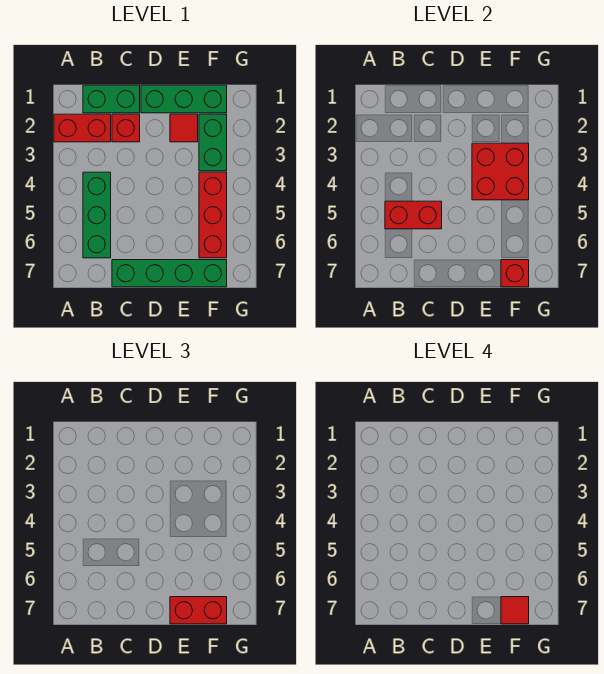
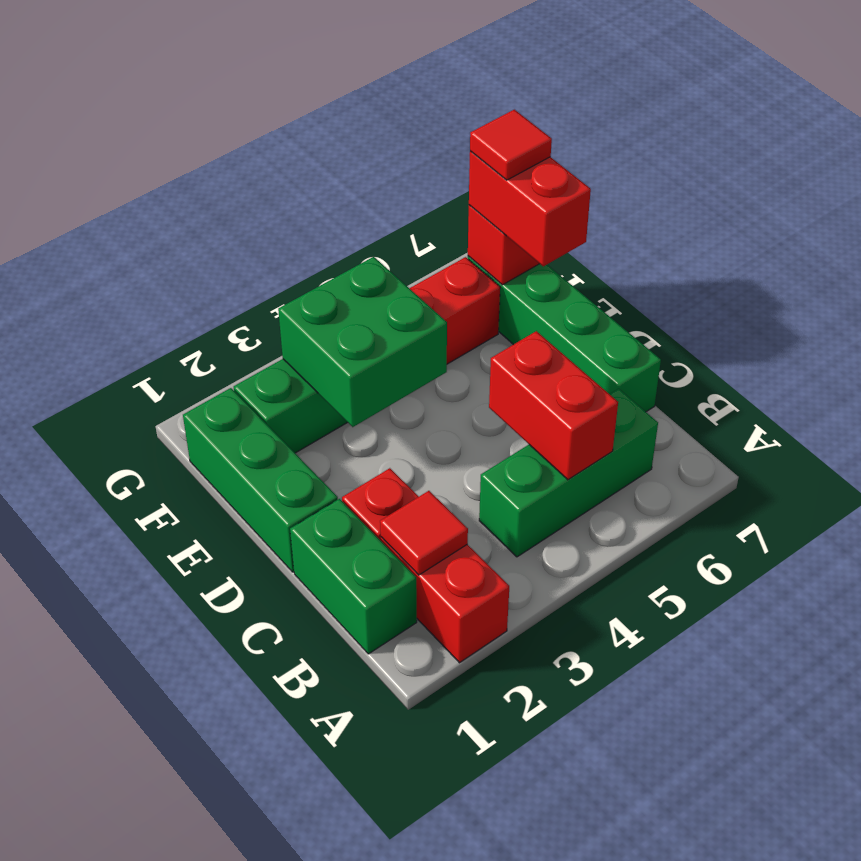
red tile E2 level 1 -> red tile B2 level 2
red brick E3:F4 level 2 -> green brick E3:F4 level 2

